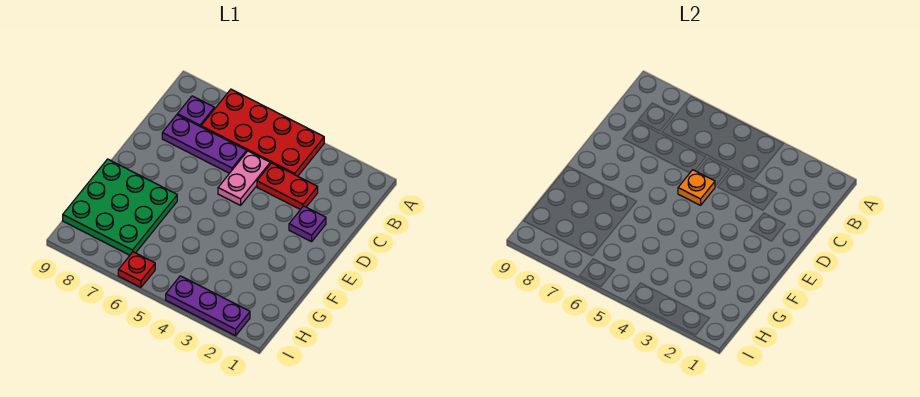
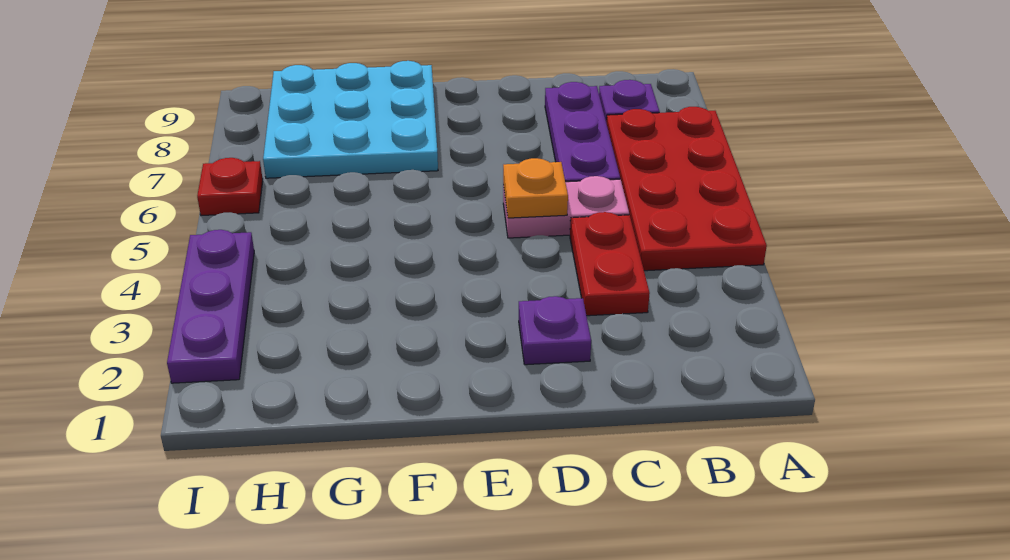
green plate F7:H9 level 1 -> cyan plate F7:H9 level 1

